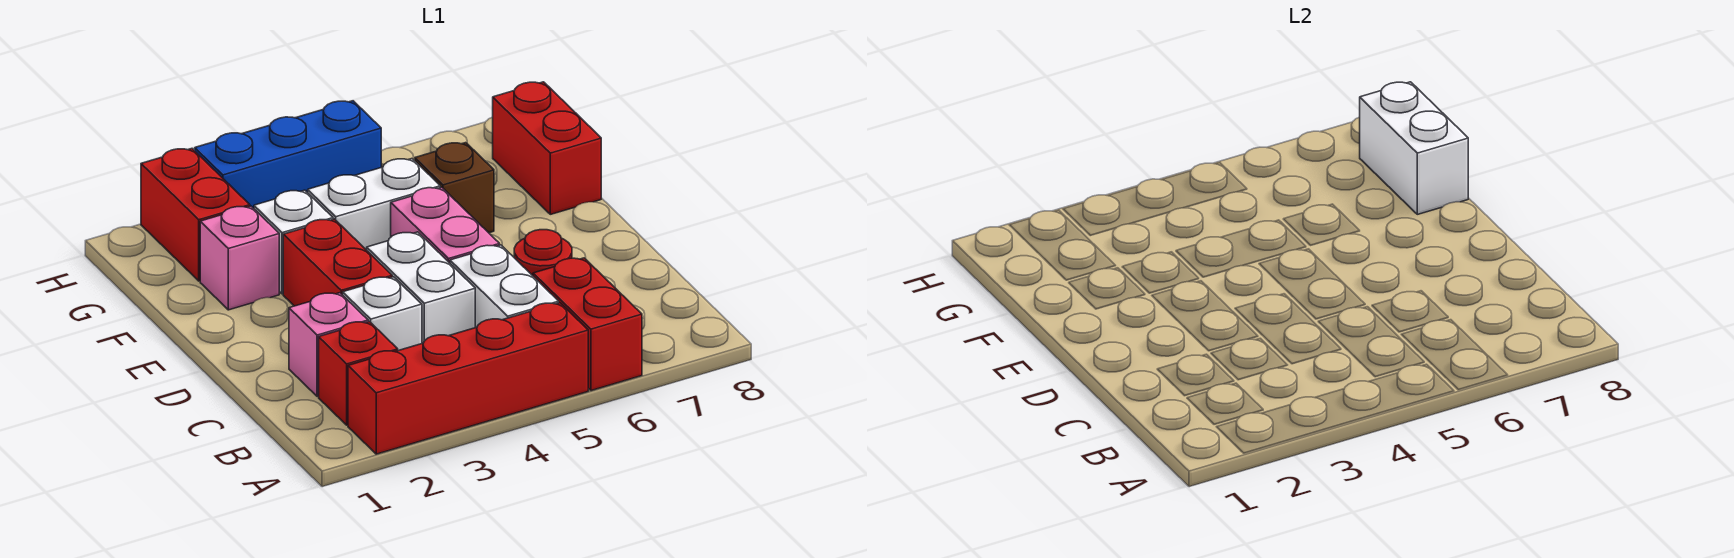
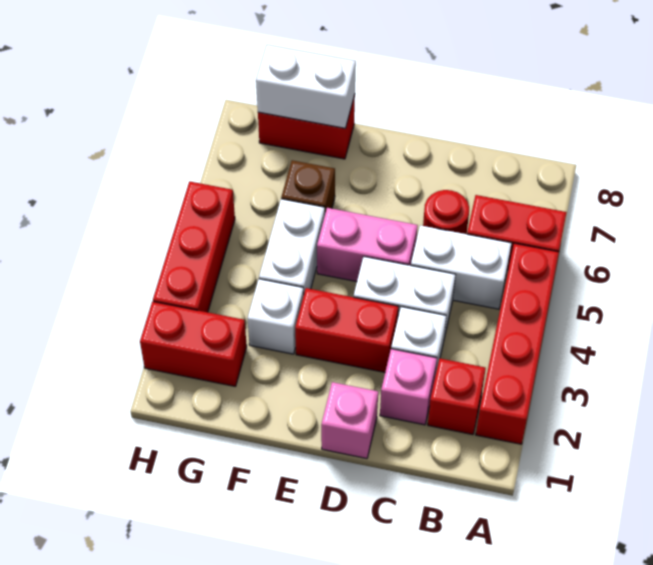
pink brick F2 level 1 -> pink brick D1 level 1
blue brick H3:H5 level 1 -> red brick H3:H5 level 1

